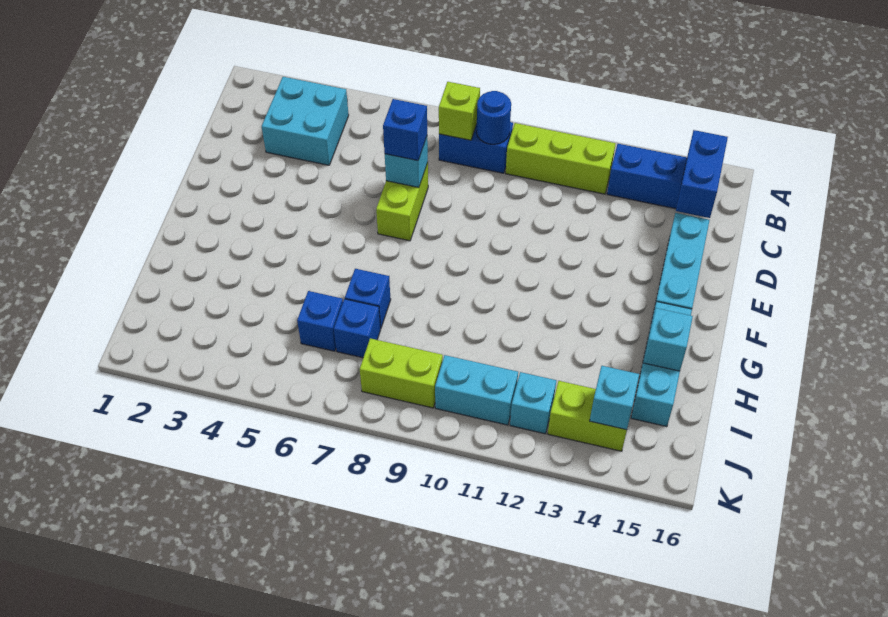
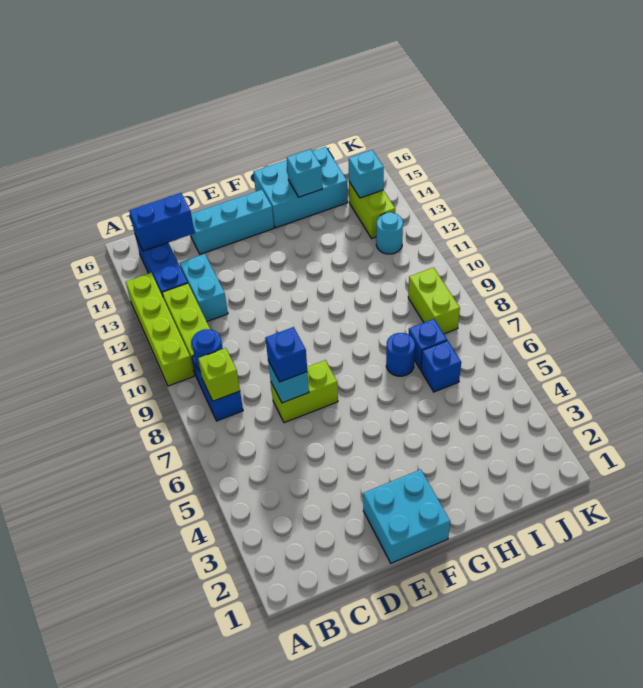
none -> lime brick A10:A13 level 1
cyan brick B3:C4 level 1 -> cyan brick E1:F2 level 1
cyan brick G15:I15 level 1 -> cyan brick G15:I16 level 1
blue brick H7 level 1 -> blue round brick H7 level 1
cyan brick J10:J11 level 1 -> cyan brick C12:C13 level 1
cyan brick J12 level 1 -> cyan round brick J12 level 1

